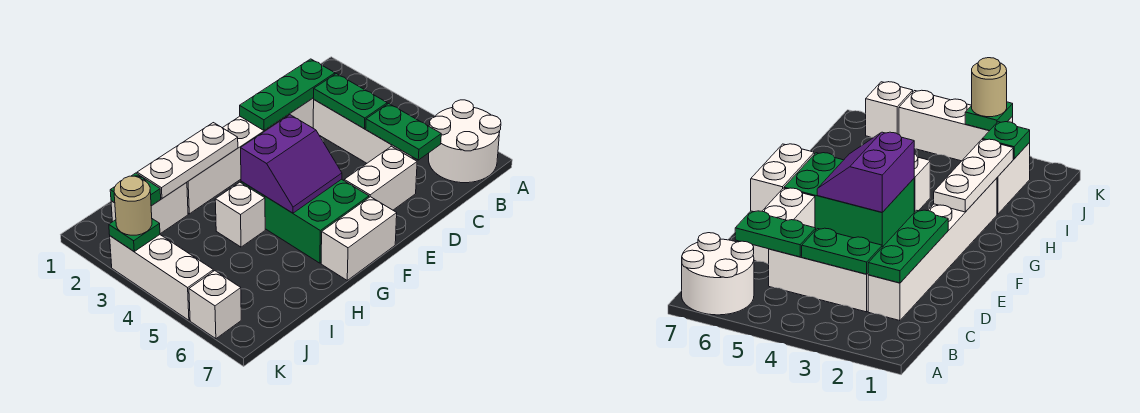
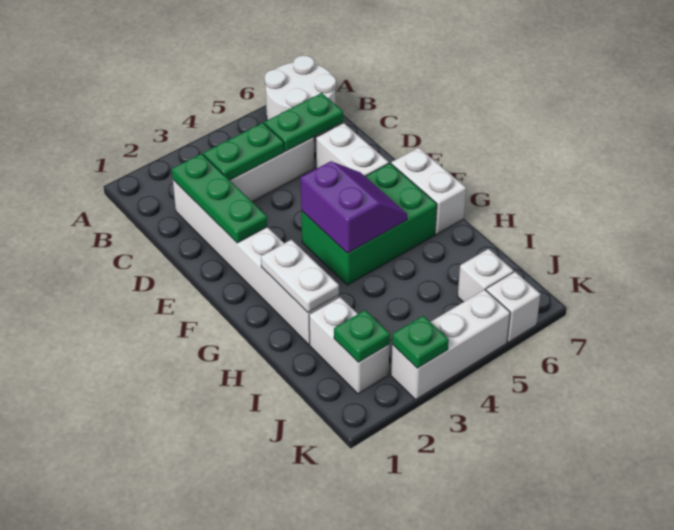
white plate G2:I2 level 2 -> white plate G2:H2 level 2
white brick H4 level 1 -> white brick J6 level 1
tan round brick K3 level 3 -> none

